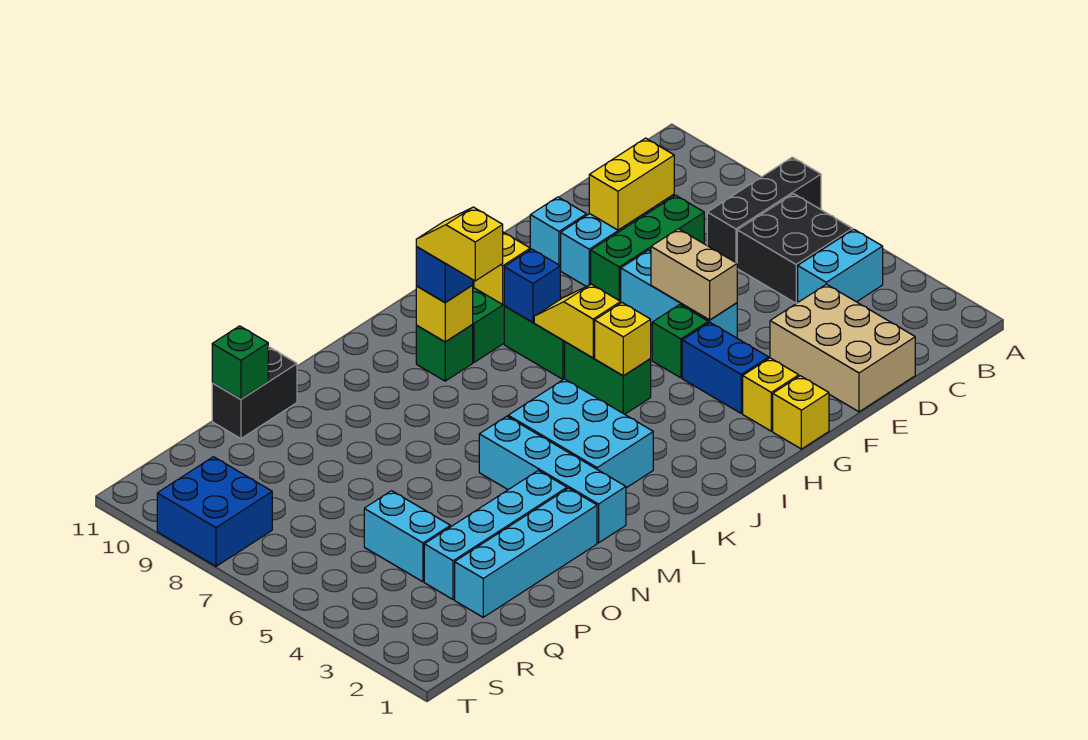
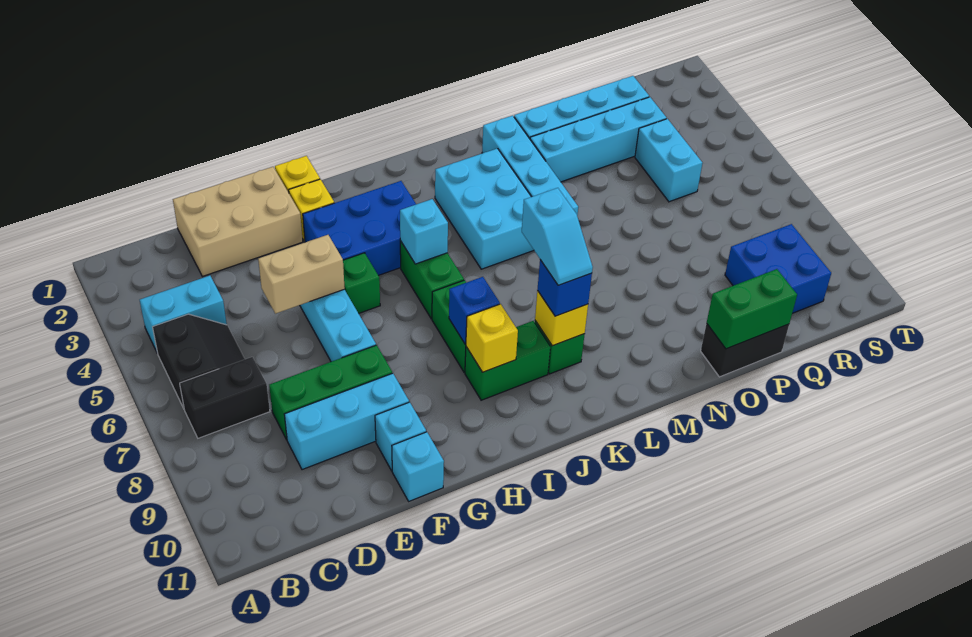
black brick A7:C7 level 1 -> black brick B7:C7 level 1
black brick B5:C6 level 1 -> black slope B5:C6 level 1 top B
tan brick D1:E3 level 1 -> tan brick D1:F2 level 1
yellow brick D9:E9 level 2 -> none
tan brick F5:F6 level 2 -> tan brick E5:F5 level 2
none -> cyan brick F11 level 1
blue brick G3:G4 level 1 -> blue brick G3:I4 level 1
yellow brick I5 level 2 -> cyan brick I5 level 2
yellow slope I6:I7 level 2 top 6 -> none
yellow slope K8:K9 level 4 top 8 -> cyan slope K8:K9 level 4 top 8
green brick P11 level 2 -> green brick O11:P11 level 2
blue brick S8:T9 level 1 -> blue brick Q9:R10 level 1

